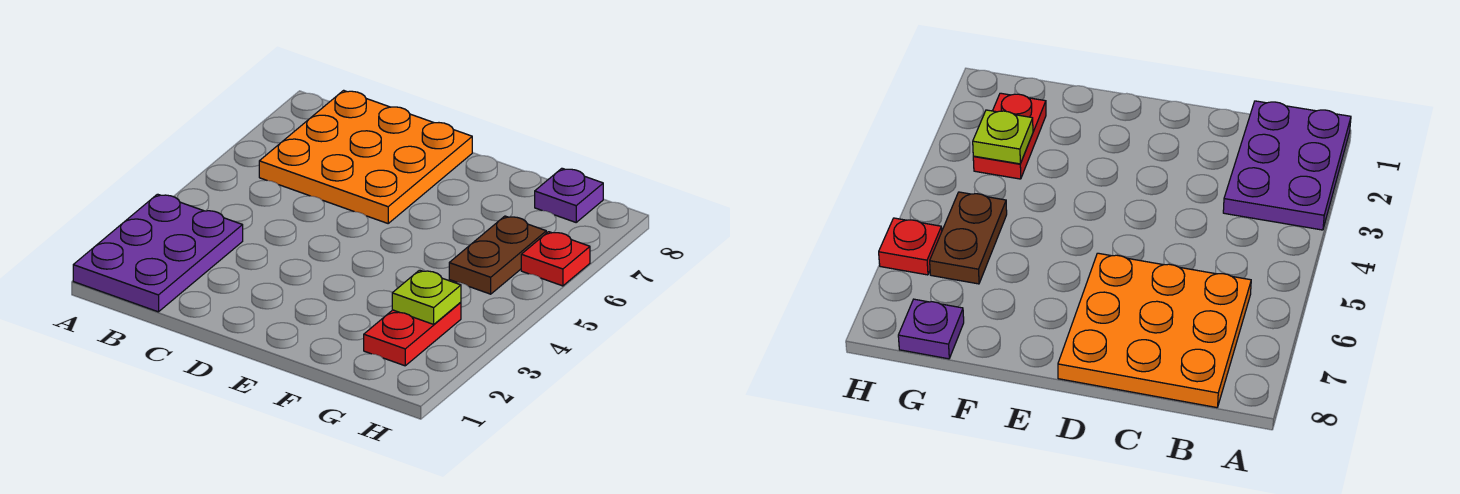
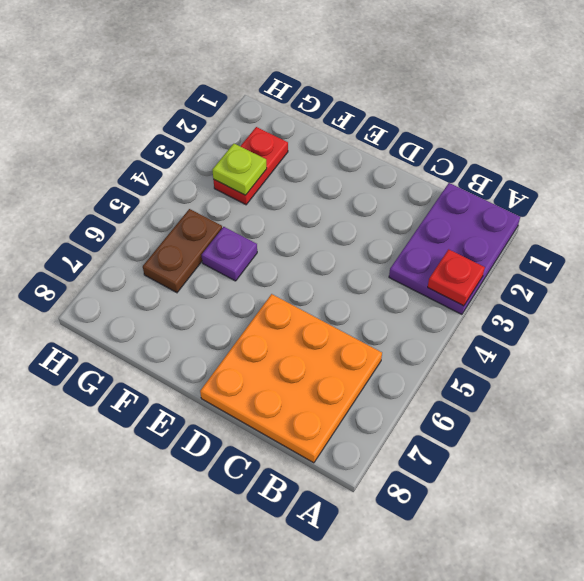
purple plate G8 level 1 -> purple plate F5 level 1
red plate H6 level 1 -> red plate A3 level 2

